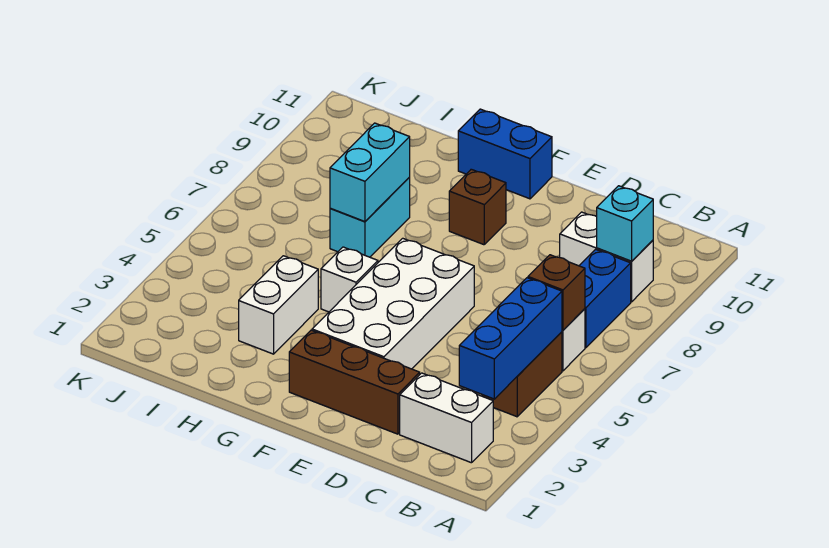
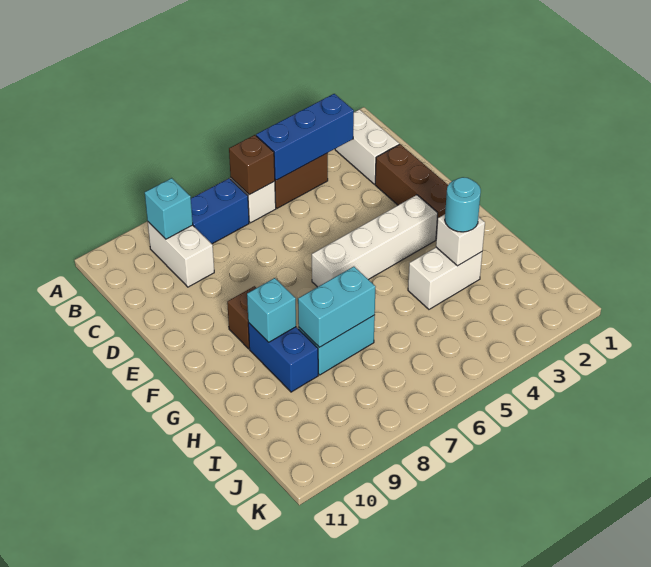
white brick E3:F6 level 1 -> white brick F3:F6 level 1
blue brick F11:G11 level 1 -> blue brick G9:H9 level 1
white brick G5 level 1 -> white brick H3 level 2
none -> cyan brick G9 level 2
none -> cyan round brick H3 level 3

